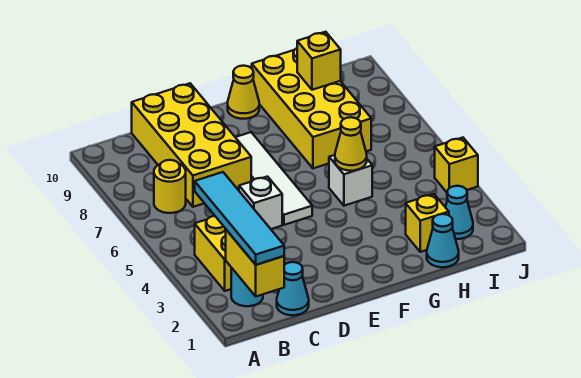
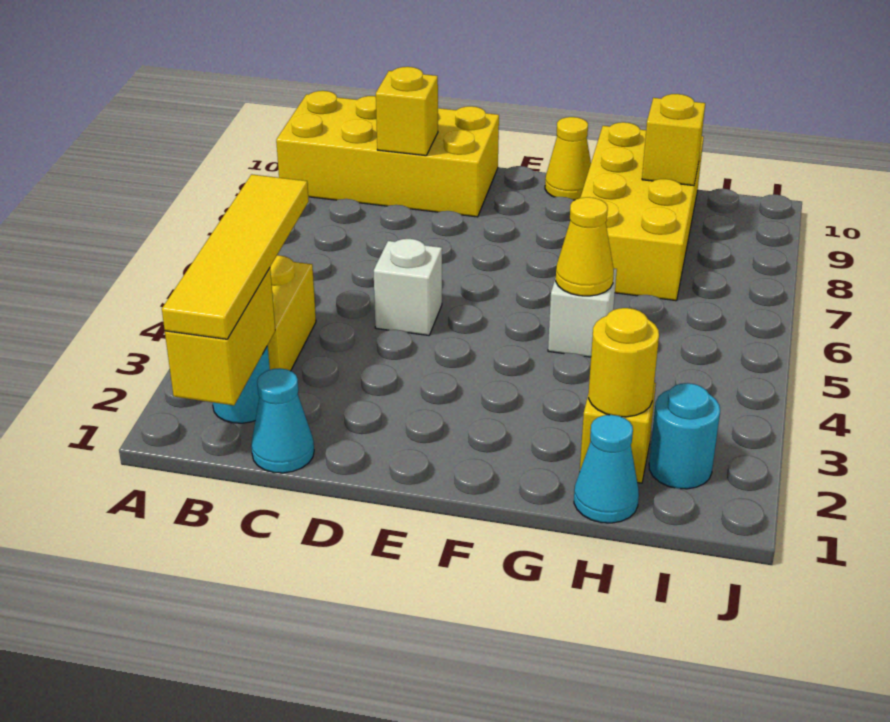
cyan tile B1:B4 level 3 -> yellow tile B1:B4 level 3
yellow round brick B7 level 1 -> yellow round brick H2 level 2
yellow brick C7:D10 level 1 -> yellow brick A9:D10 level 1
white tile E5:E8 level 1 -> none
cyan cone I2 level 1 -> cyan round brick I2 level 1
yellow brick J4 level 1 -> yellow brick C9 level 2

